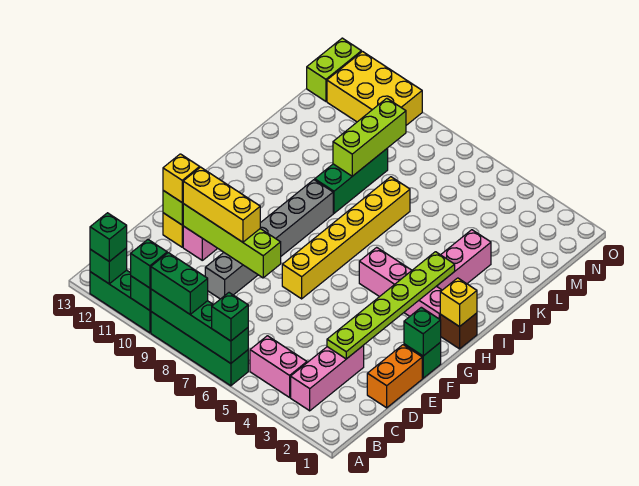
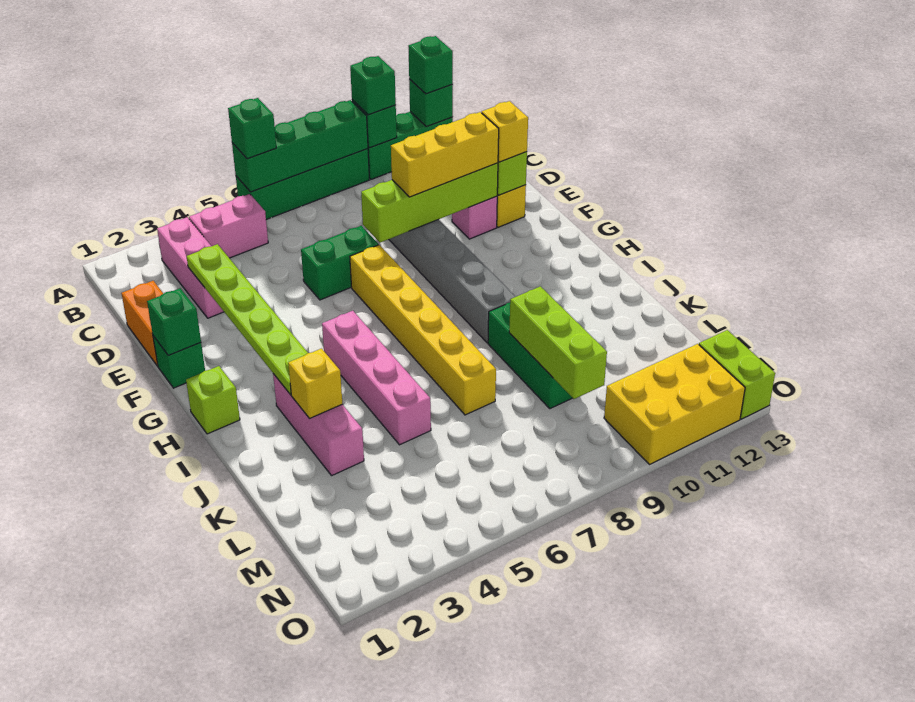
green brick A8:A9 level 3 -> green brick E6:E7 level 1
brown brick H1 level 1 -> lime brick H1 level 1
yellow brick H1 level 2 -> yellow brick J3 level 2
pink brick H2:H5 level 1 -> pink brick H5:K5 level 1

